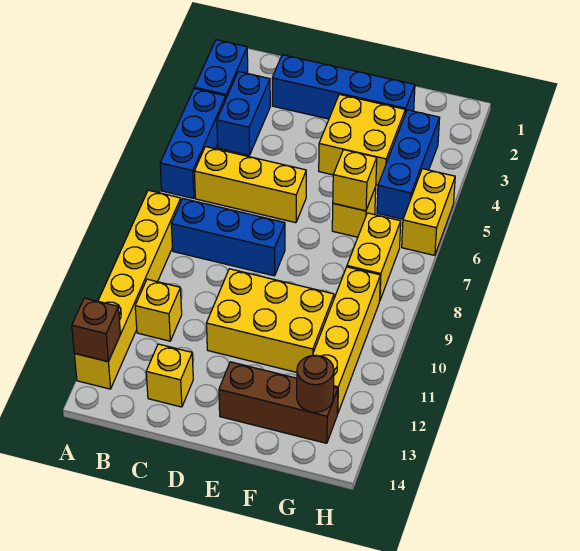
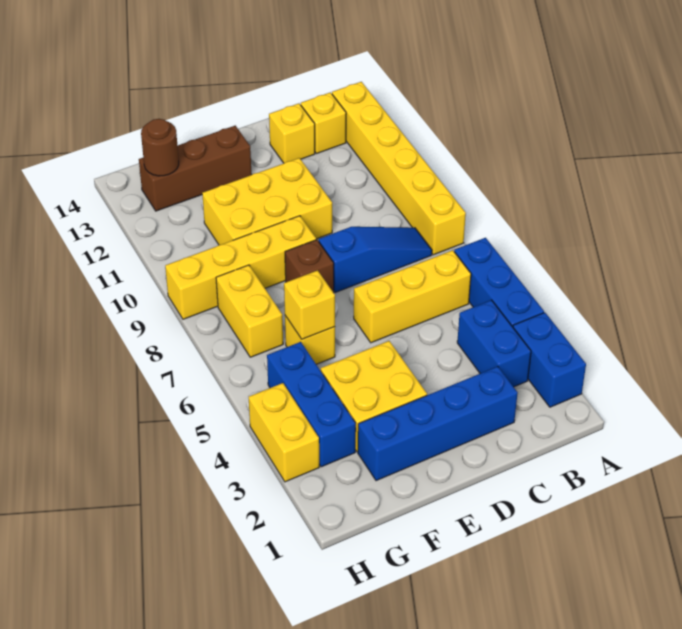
brown brick A13 level 2 -> brown brick E8 level 1
blue brick B8:D8 level 1 -> blue slope B8:D8 level 1 top D
yellow brick B11 level 1 -> yellow brick B13 level 1
yellow brick G9:G12 level 1 -> yellow brick E9:H9 level 1
yellow brick H5:H6 level 1 -> yellow brick H3:H4 level 1

